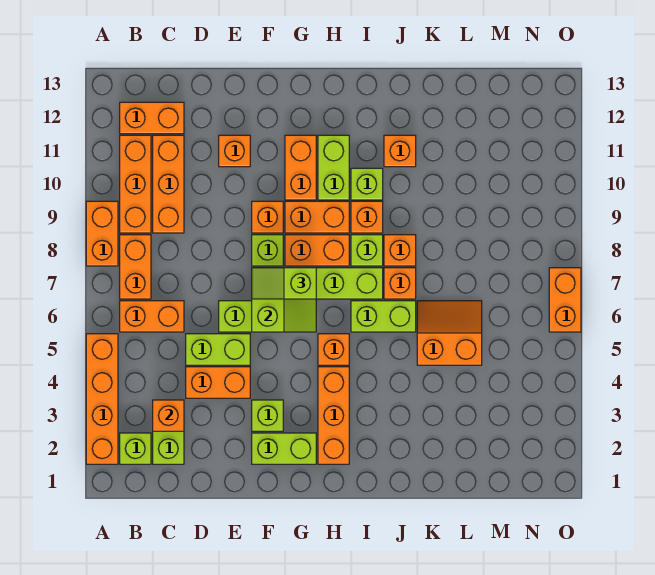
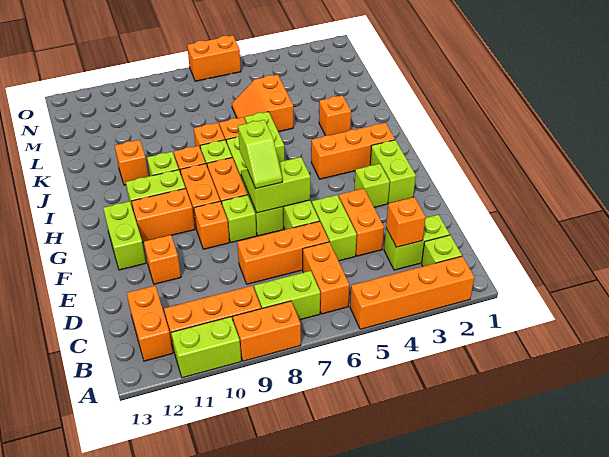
none -> lime brick A10:A11 level 1
orange brick B7:B8 level 1 -> lime brick B7:B8 level 1
orange brick C9:C11 level 1 -> orange brick D6:D8 level 1
none -> lime brick F12:G12 level 1
orange brick H5 level 1 -> orange brick J3 level 1

